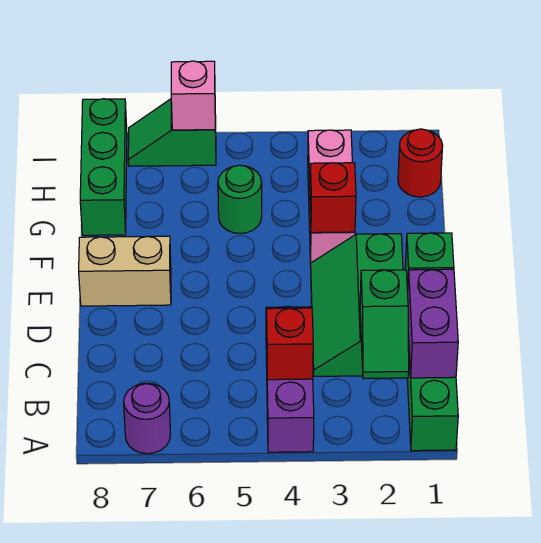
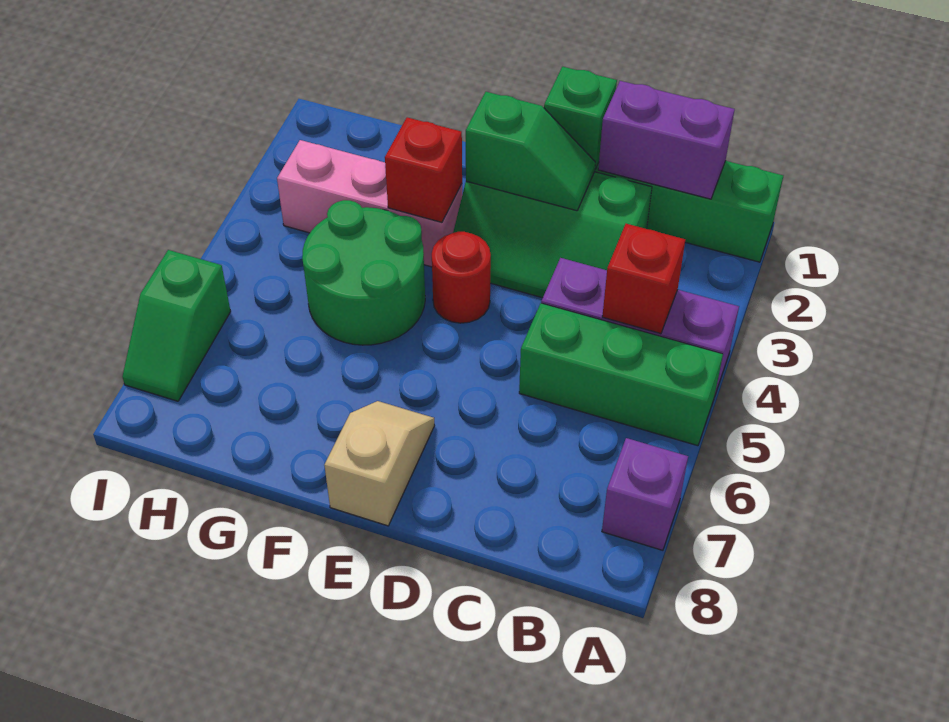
purple round brick A7 level 1 -> purple brick A7 level 1
green slope B2:C2 level 2 top C -> green slope D2:E2 level 2 top E
tan brick E7:E8 level 1 -> tan slope E7:E8 level 1 top 8
green round brick G5 level 1 -> green round brick F4:G5 level 1
green brick G8:I8 level 1 -> green brick A5:C5 level 1
red round brick H1 level 1 -> red round brick E4 level 1
pink brick I6 level 2 -> none

